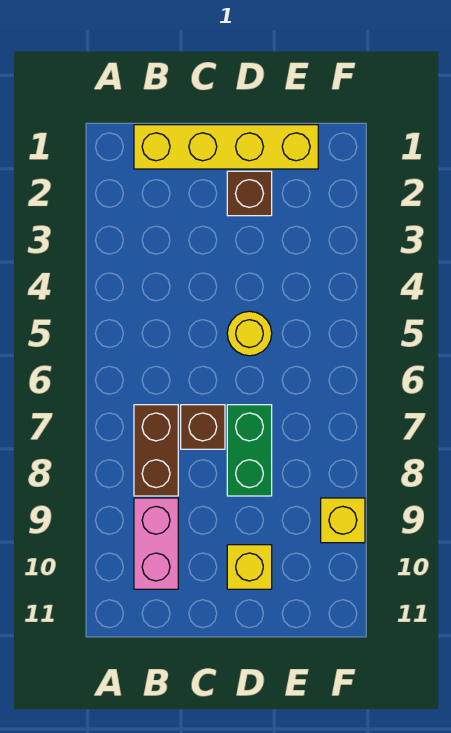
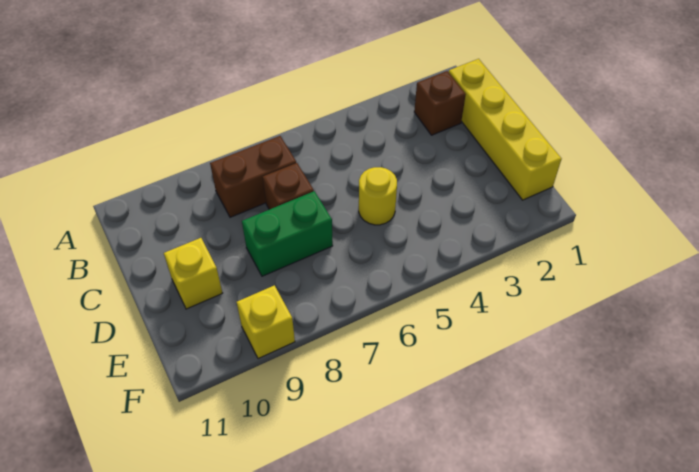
pink brick B9:B10 level 1 -> none
brown brick D2 level 1 -> brown brick B2 level 1

